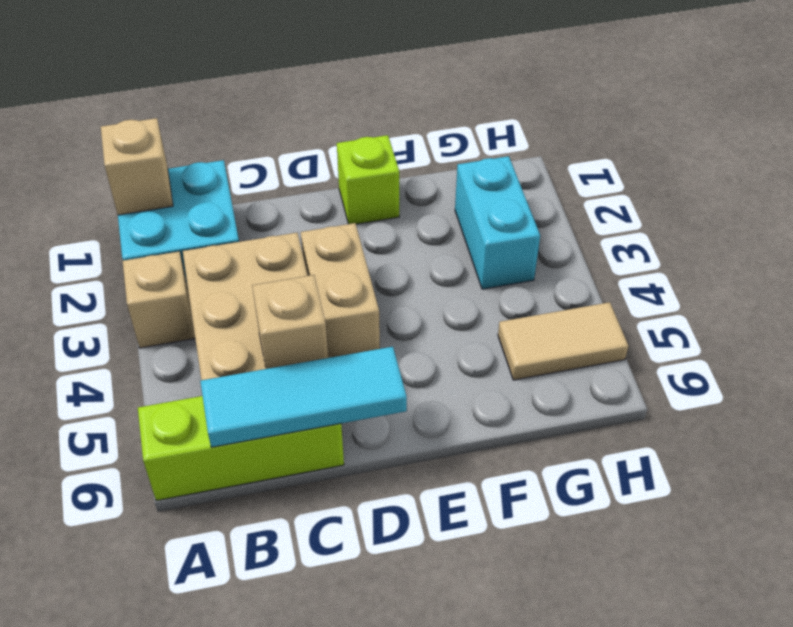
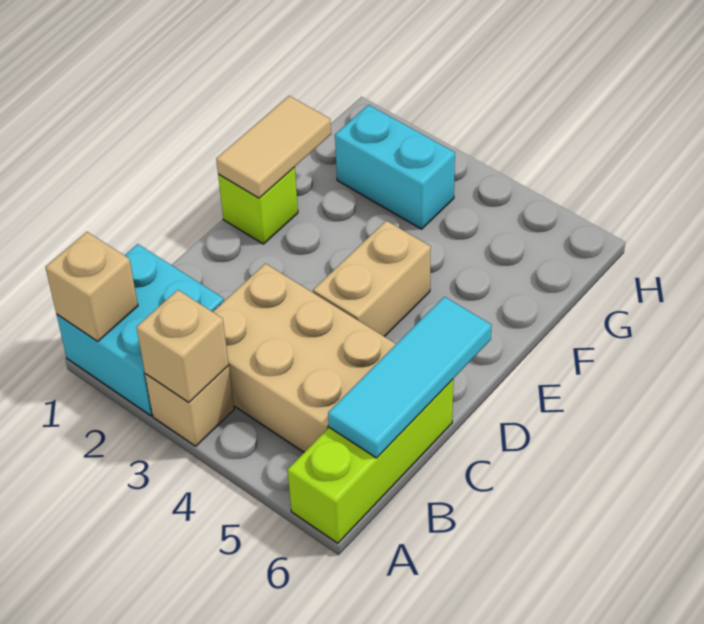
tan brick C5 level 2 -> tan brick A3 level 2
tan brick D3:D4 level 1 -> tan brick D4:E4 level 1
tan tile G5:H5 level 1 -> tan tile E1:F1 level 2

